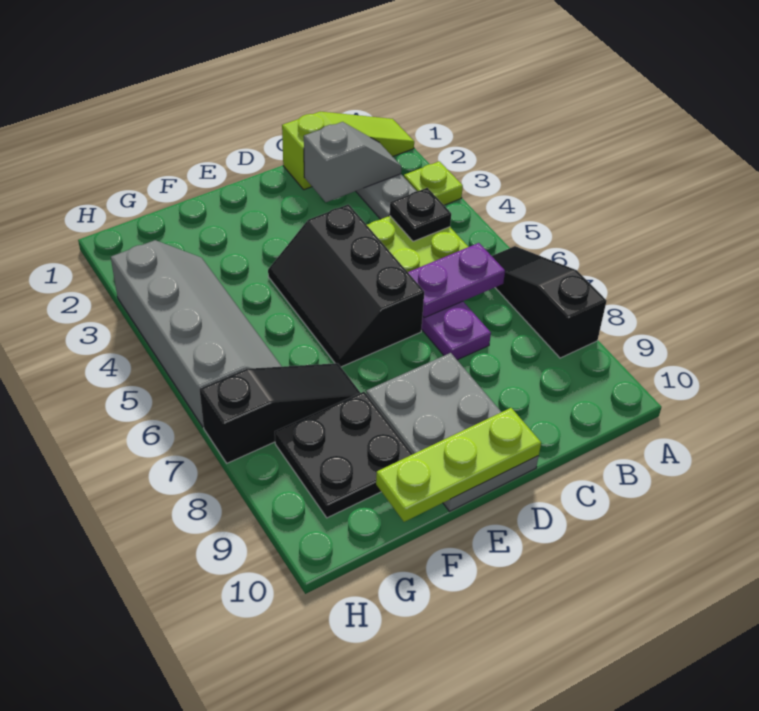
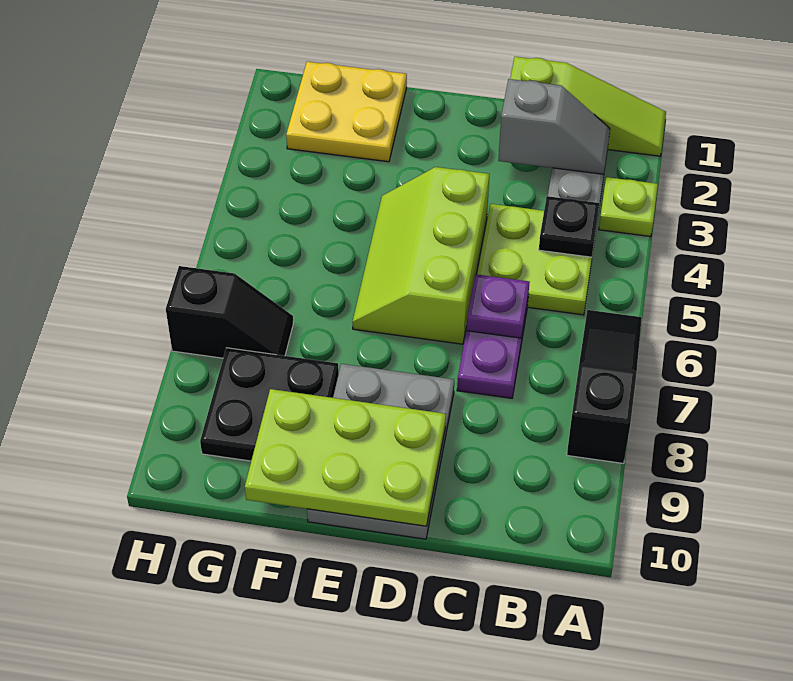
purple plate B6:C6 level 2 -> purple plate C6 level 2
black slope D4:E6 level 1 top D -> lime slope D4:E6 level 1 top D
lime plate D10:F10 level 2 -> lime plate D9:F10 level 2
none -> yellow plate F1:G2 level 1
black slope F7:H7 level 1 top H -> black slope G7:H7 level 1 top H
grey slope G3:H6 level 1 top H -> none

